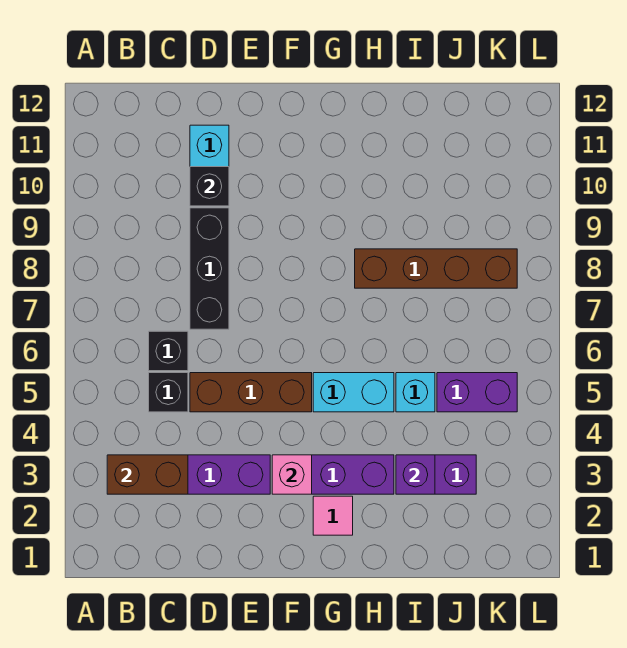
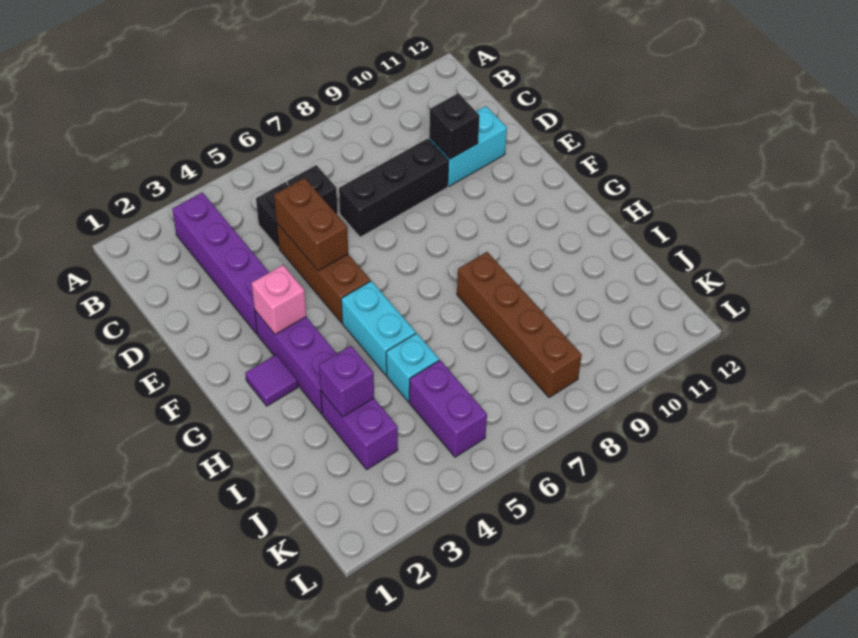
brown brick B3:C3 level 2 -> brown brick D5:E5 level 2
pink tile G2 level 1 -> purple tile G2 level 1

